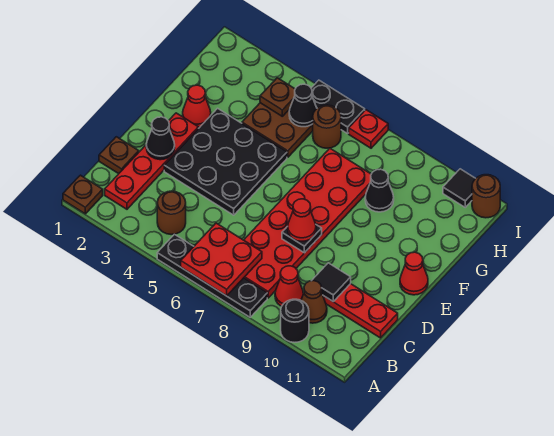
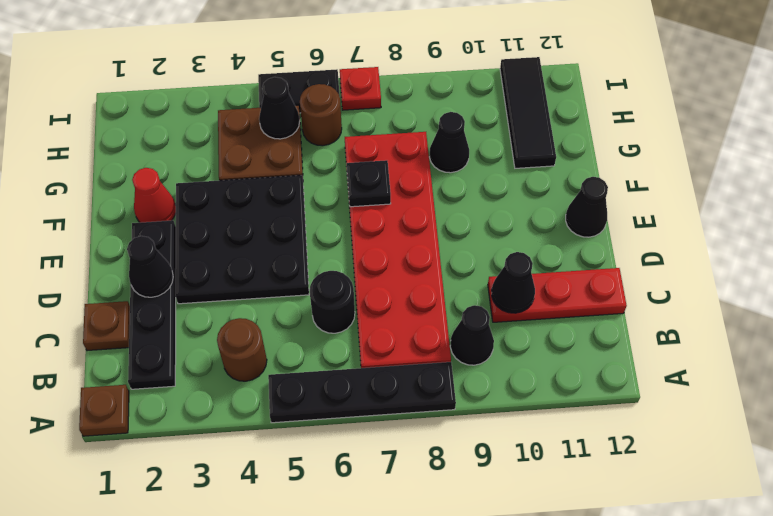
red plate A6:B7 level 2 -> none
black round brick A10 level 1 -> black round brick C6 level 1
red plate B2:E2 level 1 -> black plate B2:E2 level 1
red cone B9 level 1 -> black cone B9 level 1
brown cone B10 level 1 -> none
black tile C10 level 2 -> black cone C10 level 2
black plate D8 level 2 -> black plate F7 level 2
red cone D8 level 3 -> none
red cone E12 level 1 -> black cone E12 level 1
brown plate H4 level 2 -> none
black tile I11 level 1 -> black tile G11:I11 level 1
brown round brick I12 level 1 -> none

